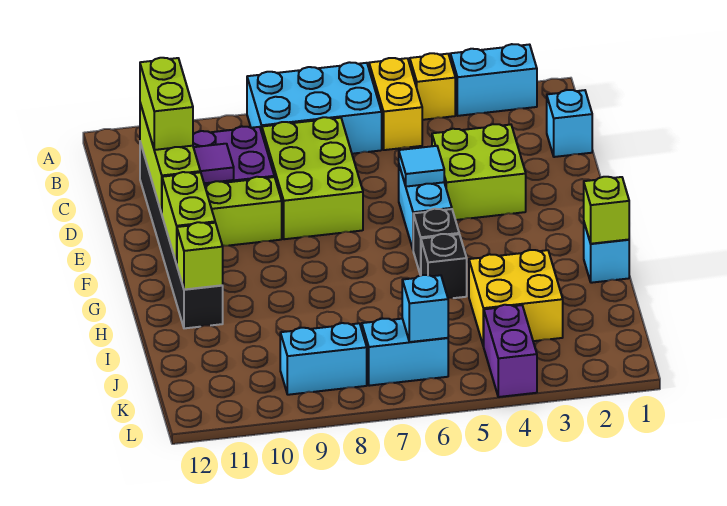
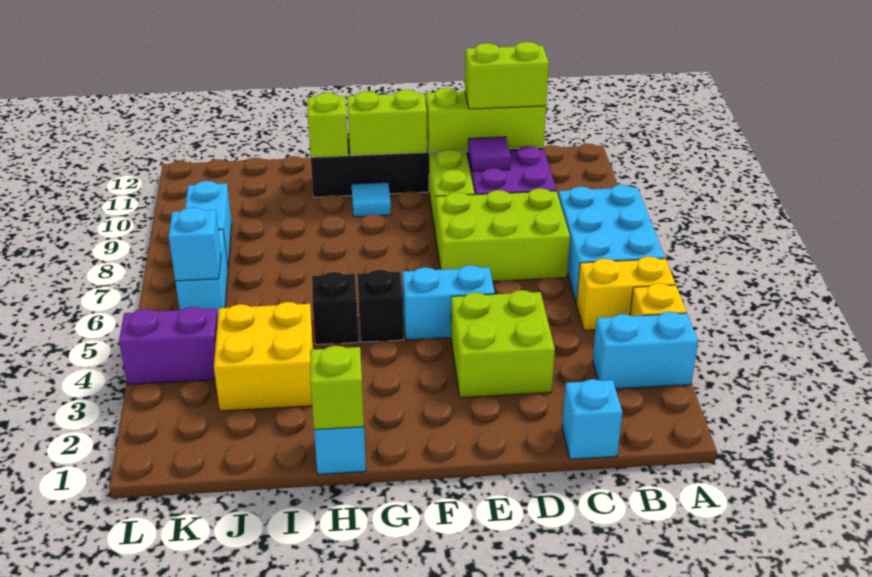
cyan brick A2:A3 level 1 -> cyan brick A3:B3 level 1
cyan tile E5 level 2 -> cyan tile G10 level 1

